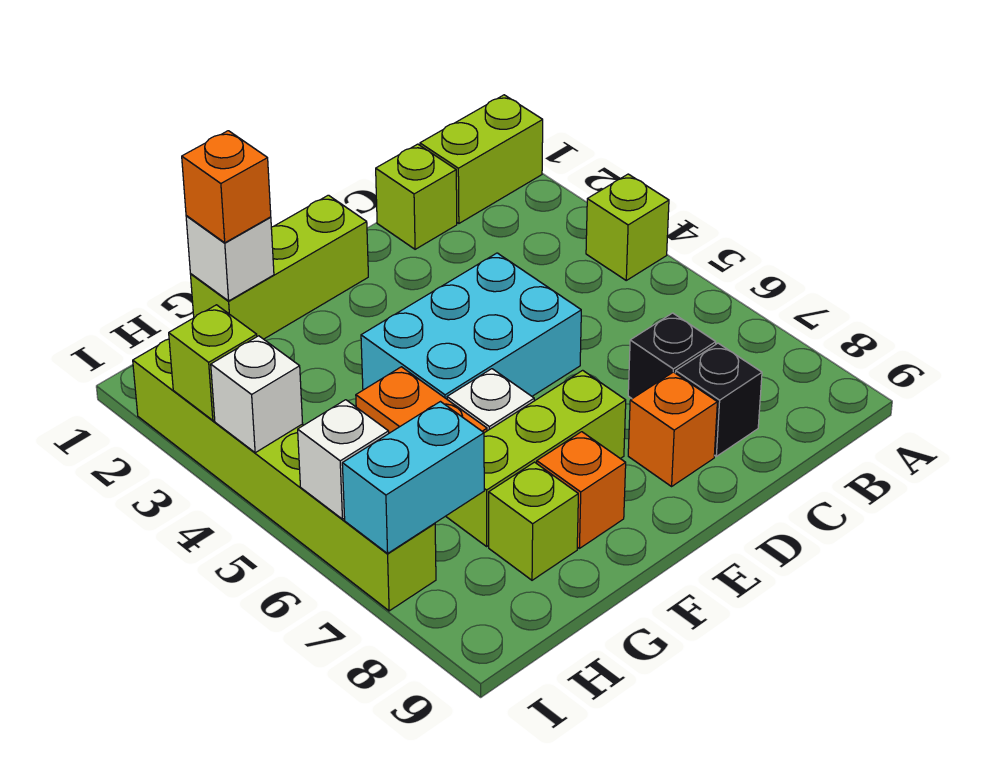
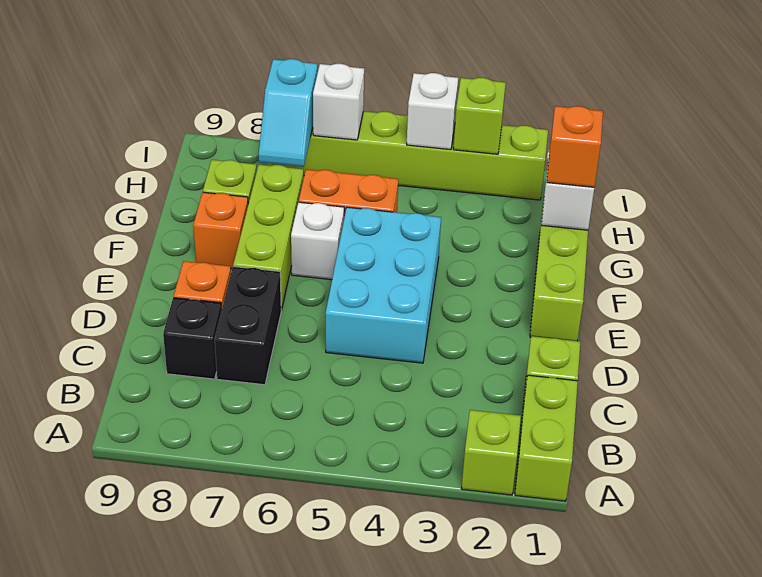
lime brick A4 level 1 -> lime brick A2 level 1
black brick C7 level 1 -> black brick C7:D7 level 1
cyan brick H7:I7 level 2 -> cyan slope H7:I7 level 2 top I

